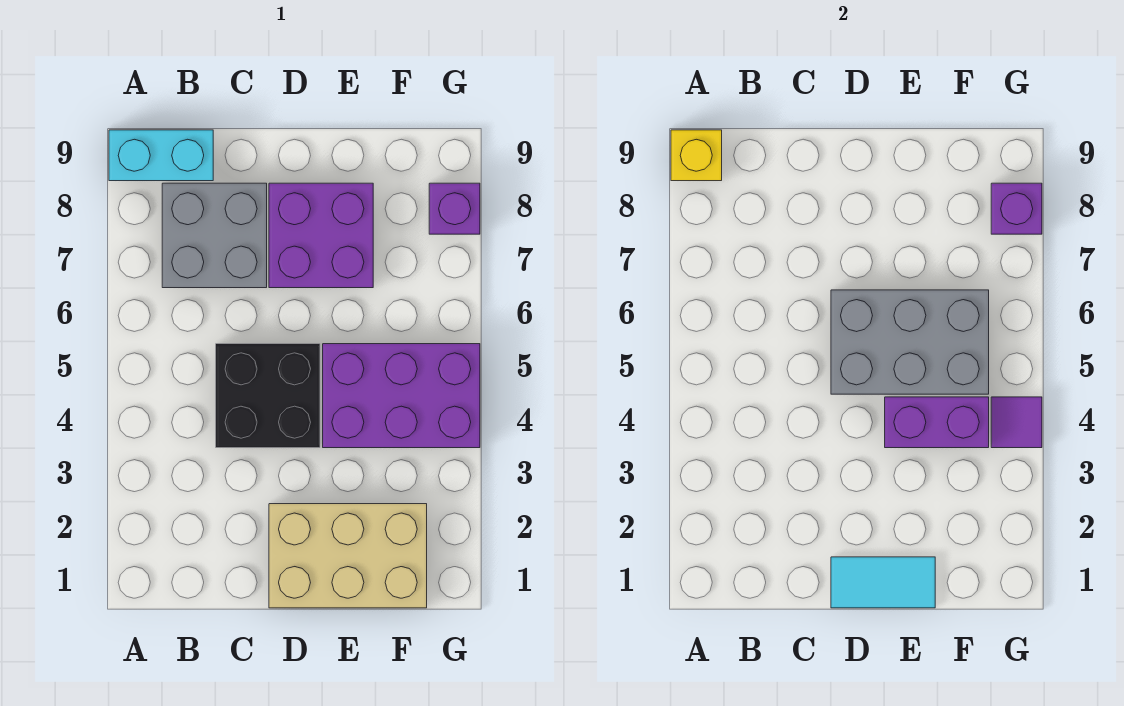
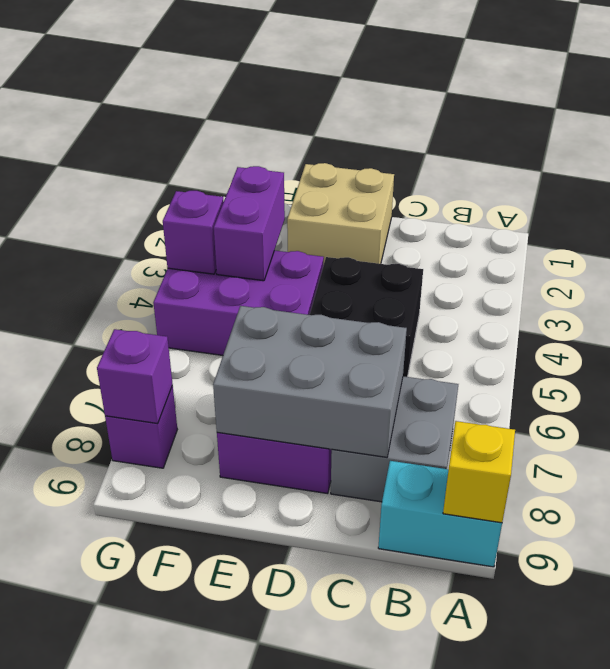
tan brick D1:F2 level 1 -> tan brick D1:E2 level 1
cyan tile D1:E1 level 2 -> none
grey brick D5:F6 level 2 -> grey brick C7:E8 level 2
purple brick E4:F4 level 2 -> purple brick F3:F4 level 2
purple tile G4 level 2 -> purple brick G4 level 2

